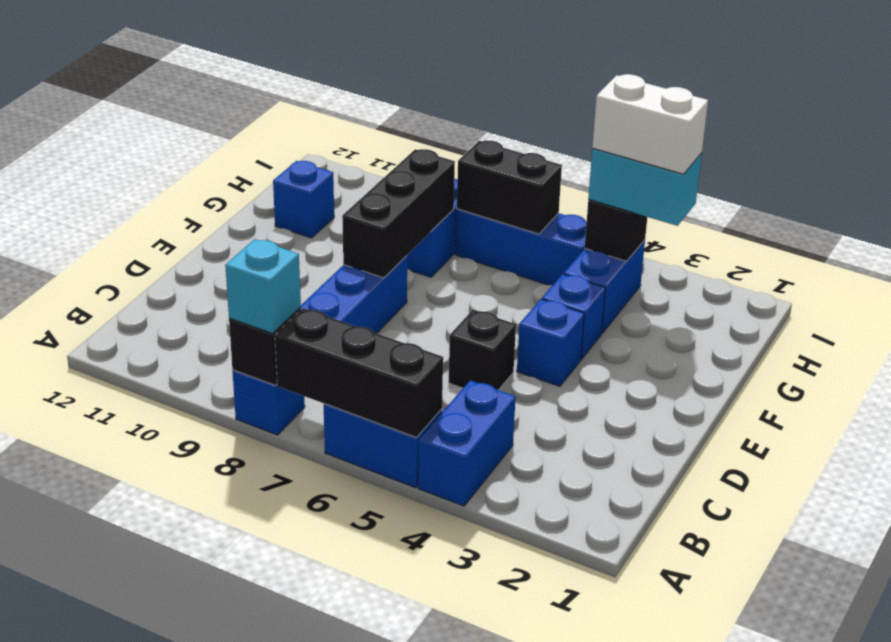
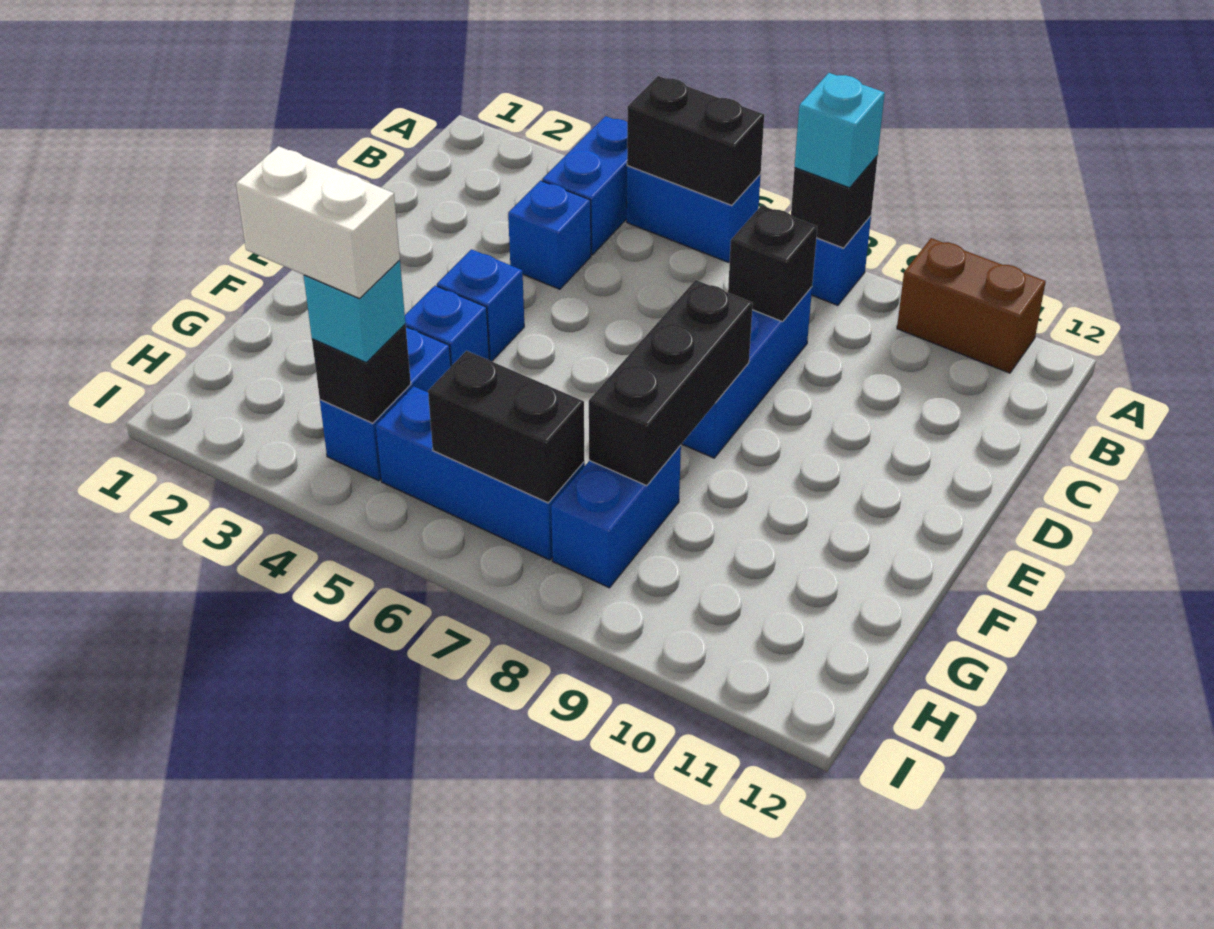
black brick A5:A7 level 2 -> black brick A5:A6 level 2
none -> brown brick A10:A11 level 1
black brick D5 level 1 -> black brick C8 level 2
blue brick G11 level 1 -> blue brick C4 level 1
cyan brick H3:H4 level 3 -> cyan brick H4 level 3

